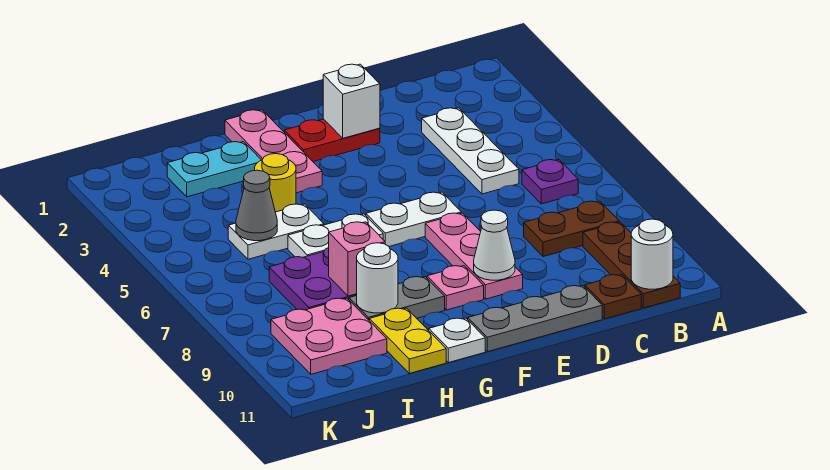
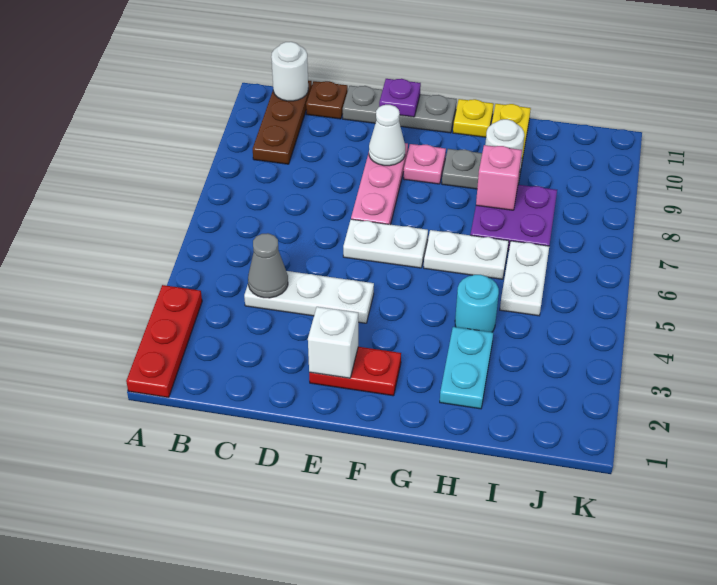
none -> red plate A1:A3 level 1
purple plate B6 level 1 -> purple plate E11 level 2
brown plate B8:C8 level 1 -> none
white plate C3:C5 level 1 -> white plate C4:E4 level 1
pink plate G1:G3 level 1 -> none
white plate G11 level 1 -> yellow plate G11 level 1
cyan plate H2:I2 level 1 -> cyan plate H2:H3 level 1
yellow round brick H4 level 1 -> cyan round brick H4 level 1
white plate H5:I5 level 1 -> white plate I5:I6 level 1
grey cone I5 level 2 -> grey cone C4 level 2
pink plate I9:J10 level 1 -> none

